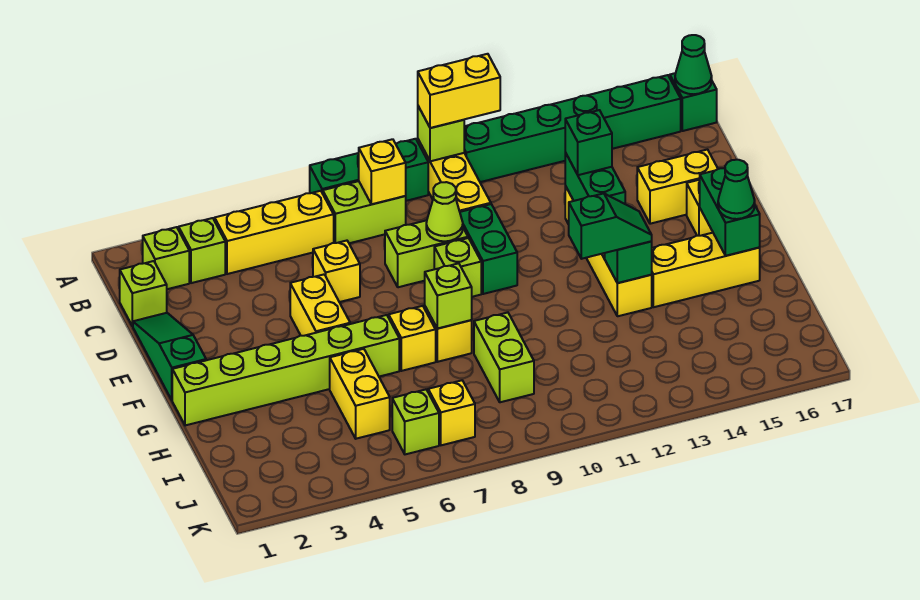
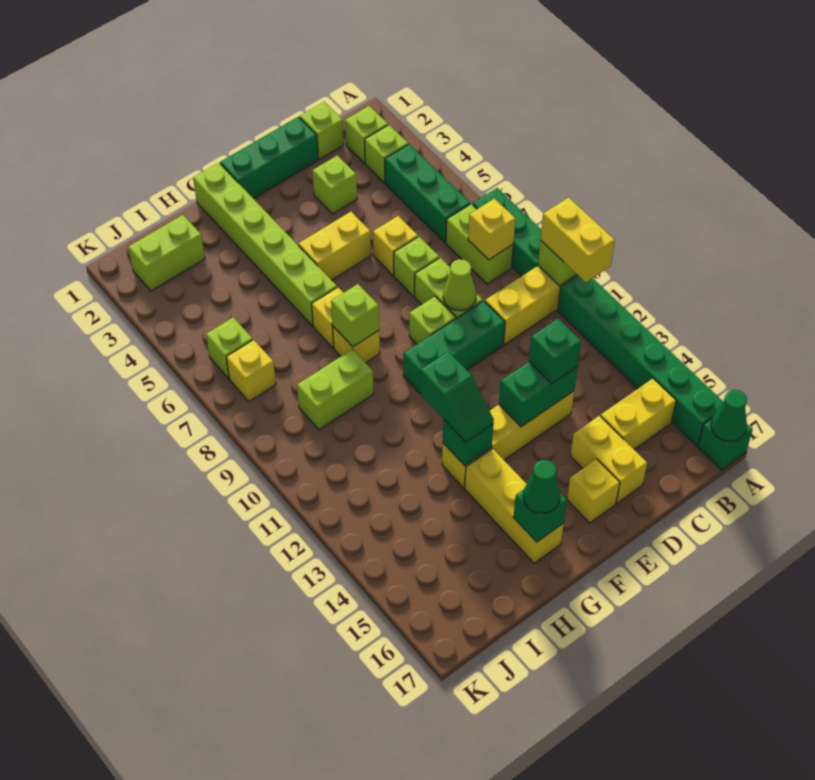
yellow brick B4:B6 level 1 -> green brick B4:B6 level 1
green slope D1:F1 level 1 top F -> green brick D1:F1 level 1
none -> lime brick D3 level 1
none -> lime brick D7 level 1
green brick D10:E10 level 1 -> green brick D10:F10 level 1
green brick F16:G16 level 2 -> green brick G16 level 2
yellow brick H5:I5 level 1 -> yellow brick B15:C15 level 1
none -> lime brick I2:J2 level 1

